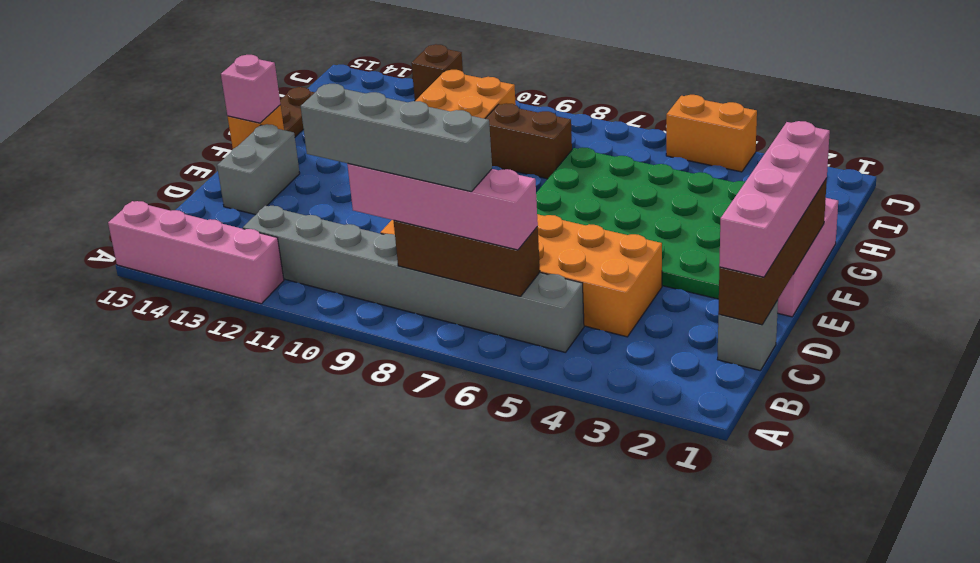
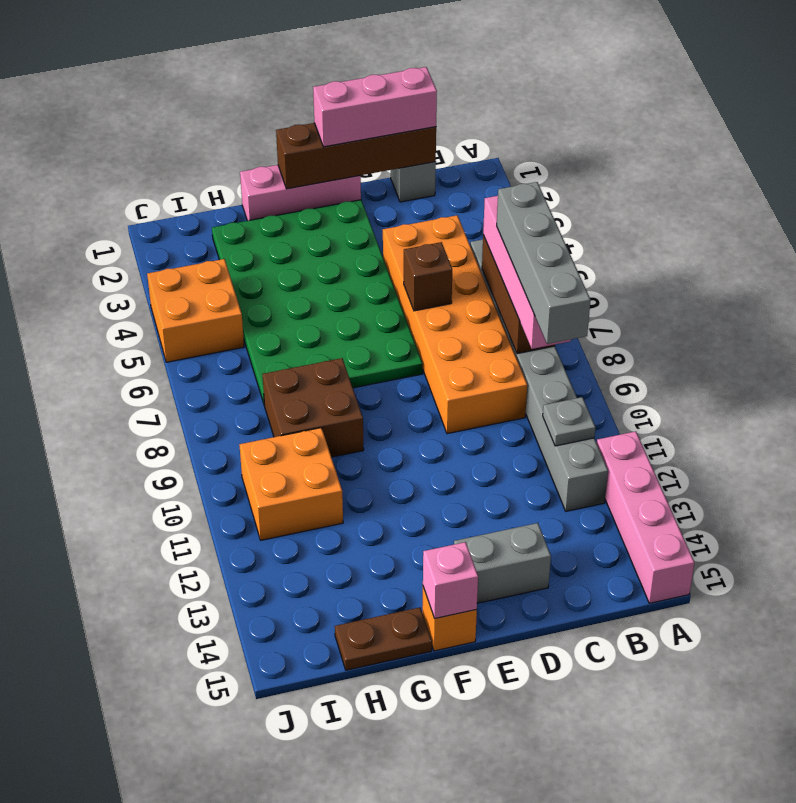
none -> grey plate B11 level 2
pink brick C1:F1 level 3 -> pink brick C1:E1 level 3
brown brick H8:H9 level 1 -> brown brick G8:H9 level 1
orange brick J4:J5 level 1 -> orange brick I4:J5 level 1
brown brick J12 level 1 -> brown brick D6 level 2

